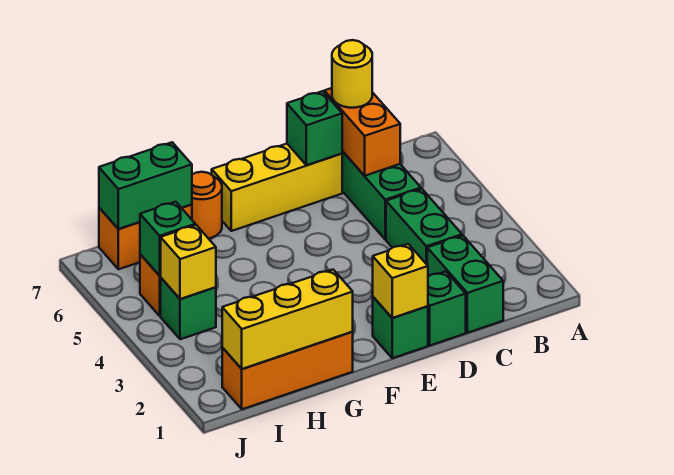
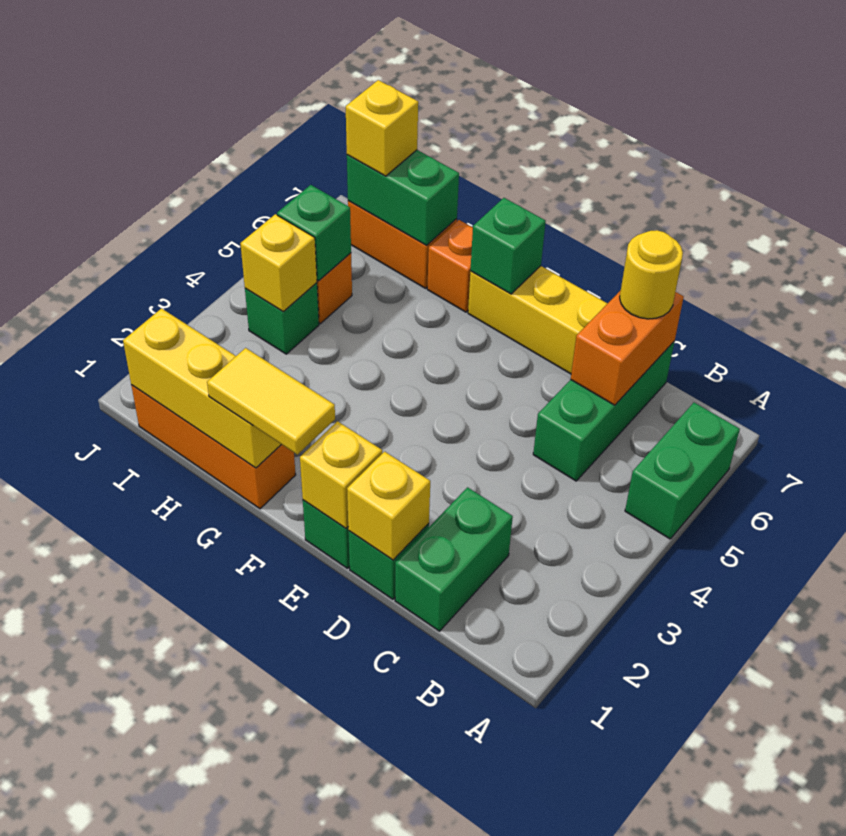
green brick C3:C4 level 1 -> green brick A5:A6 level 1
none -> yellow brick D1 level 2
green brick D7 level 2 -> green brick F7 level 2
none -> yellow tile F1:G1 level 3
orange round brick G7 level 1 -> orange brick G7 level 1
none -> yellow brick I7 level 3

